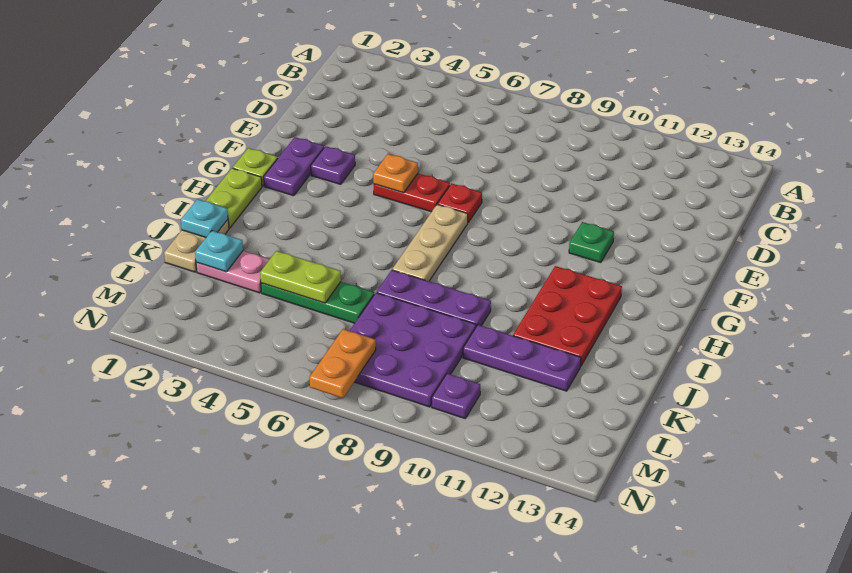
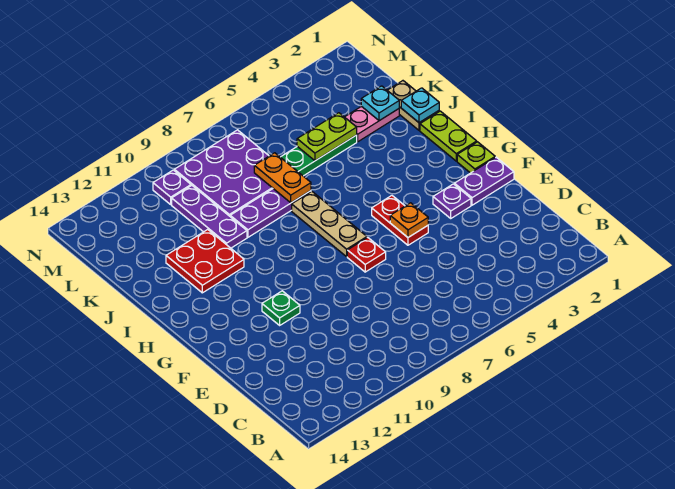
purple plate F2:G2 level 1 -> purple plate F1:F2 level 1
red plate F5:F6 level 1 -> red plate F5:G5 level 1
red plate H11:J12 level 1 -> red plate I11:J12 level 1
purple plate K10:K12 level 1 -> purple plate J10:L10 level 1
orange plate M7:N7 level 2 -> orange plate J7:K7 level 2

